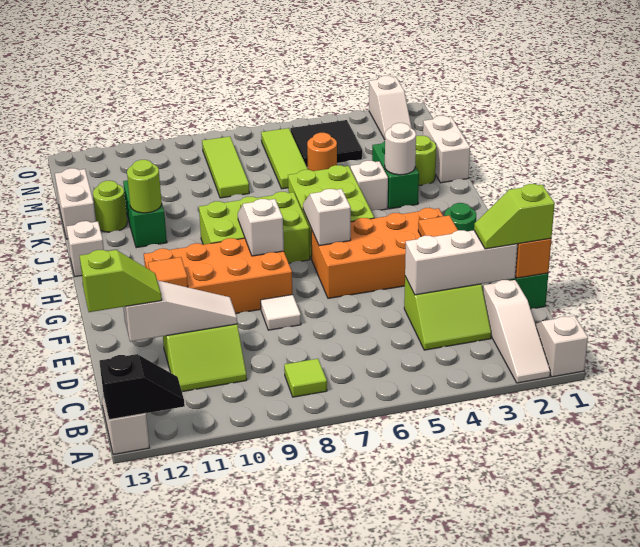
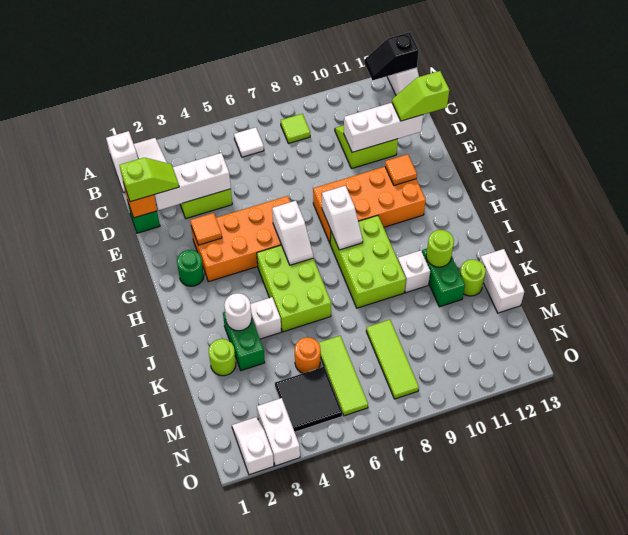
white slope D10:D12 level 2 top 12 -> white brick D10:D12 level 2
white tile E8 level 1 -> white tile B6 level 1
lime brick H7:I9 level 1 -> lime brick H8:J9 level 1
white brick I13 level 1 -> white brick J10 level 1
white brick K1:L1 level 1 -> white brick N3:O3 level 1

